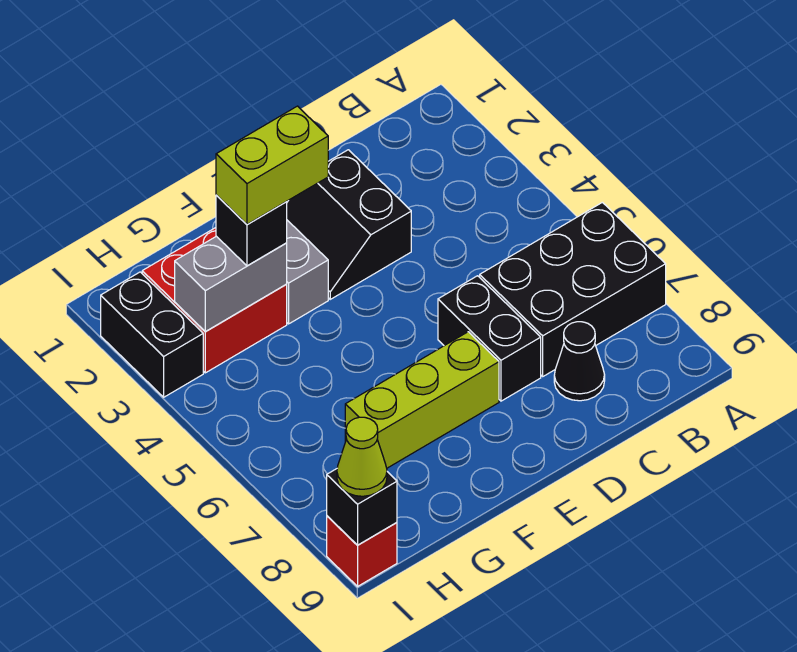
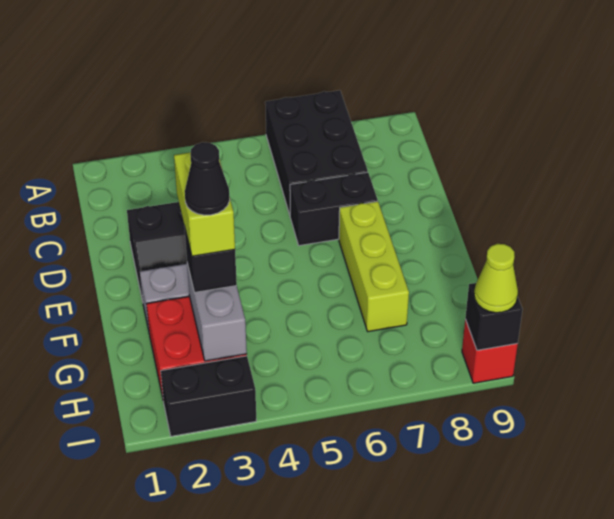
black cone C8 level 1 -> black cone G3 level 5

